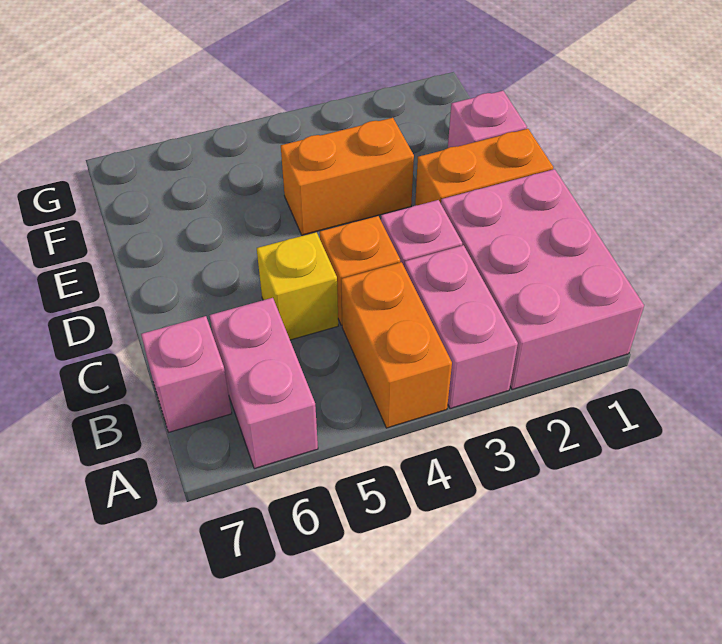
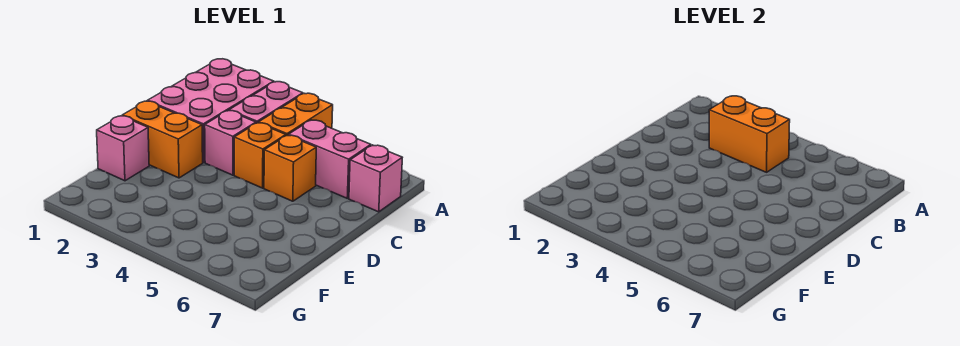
pink brick A6:B6 level 1 -> pink brick B5:B6 level 1
yellow brick C5 level 1 -> orange brick C5 level 1
orange brick E3:E4 level 1 -> orange brick B3:B4 level 2

